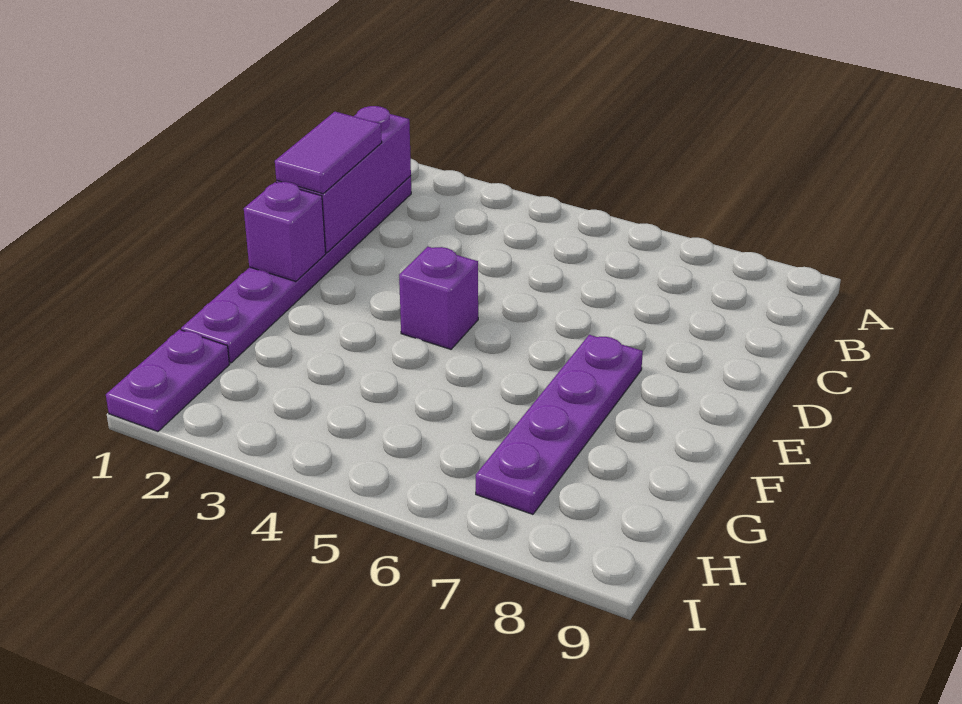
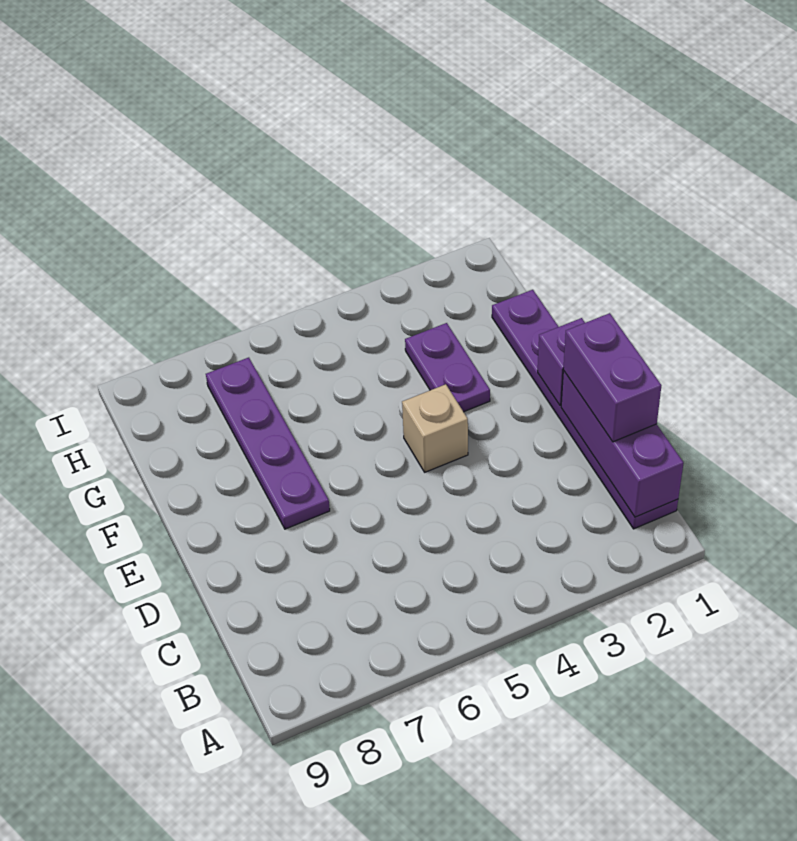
purple tile C1:D1 level 3 -> purple brick C1:D1 level 3
purple brick E4 level 1 -> tan brick E4 level 1
purple plate H1:I1 level 1 -> purple plate F3:G3 level 1

